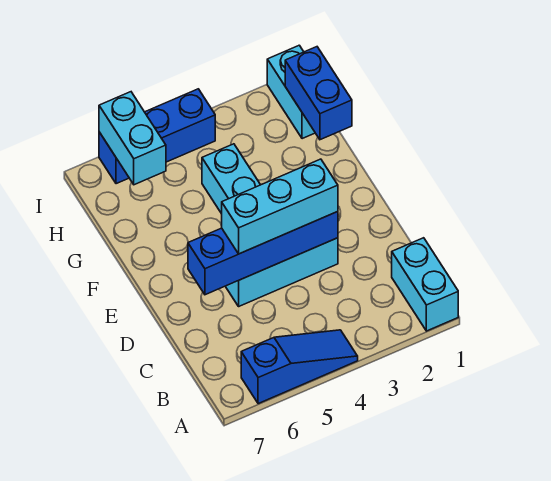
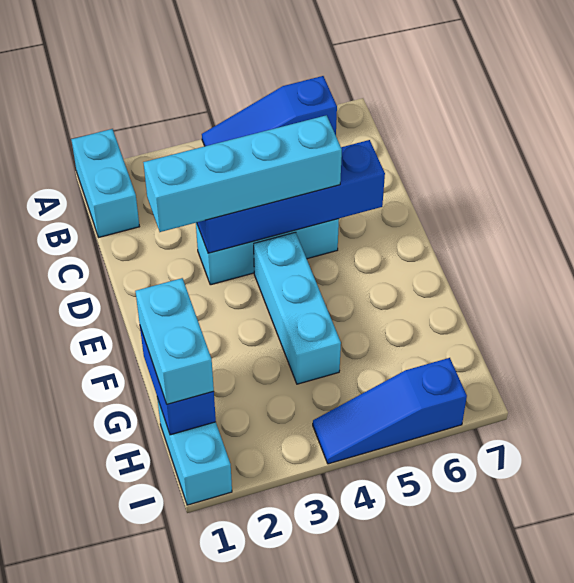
cyan brick D3:D5 level 3 -> cyan brick D2:D5 level 3
cyan brick H6:I6 level 2 -> cyan brick G1:H1 level 3
blue brick I4:I6 level 1 -> blue slope I4:I6 level 1 top 6

